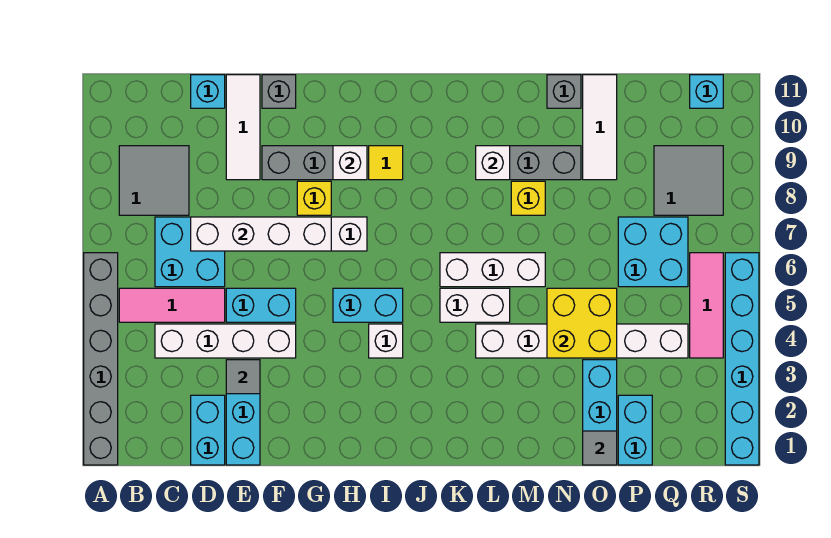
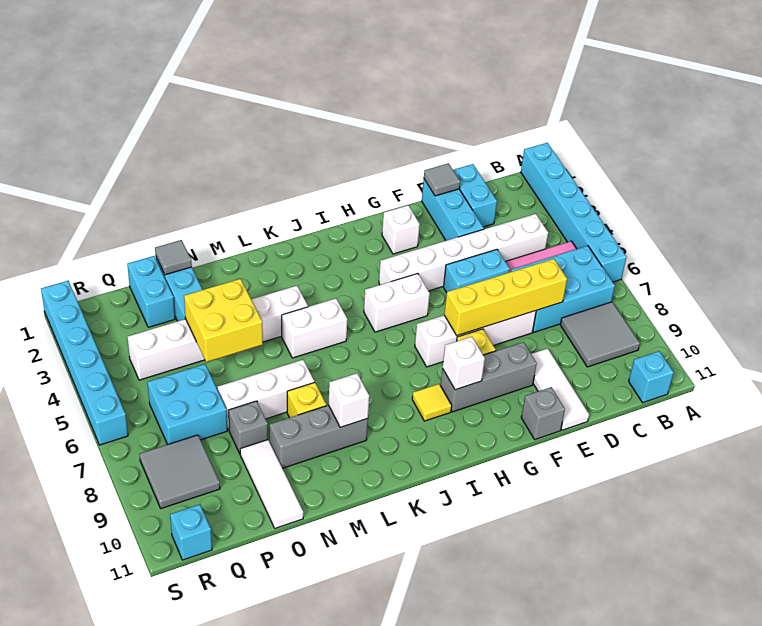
grey brick A1:A6 level 1 -> cyan brick A1:A6 level 1
white brick C4:F4 level 1 -> white brick C4:H4 level 1
cyan brick C6:D7 level 1 -> cyan brick B6:D7 level 1
white brick D7:G7 level 2 -> yellow brick D7:G7 level 2
cyan brick D11 level 1 -> cyan brick B11 level 1
grey tile E3 level 2 -> grey tile E1 level 2
cyan brick H5:I5 level 1 -> white brick H5:I5 level 1
white brick I4 level 1 -> white brick G2 level 1
white brick K6:M6 level 1 -> white brick M7:O7 level 1
grey brick N11 level 1 -> grey brick O8 level 1
pink tile R4:R6 level 1 -> none

